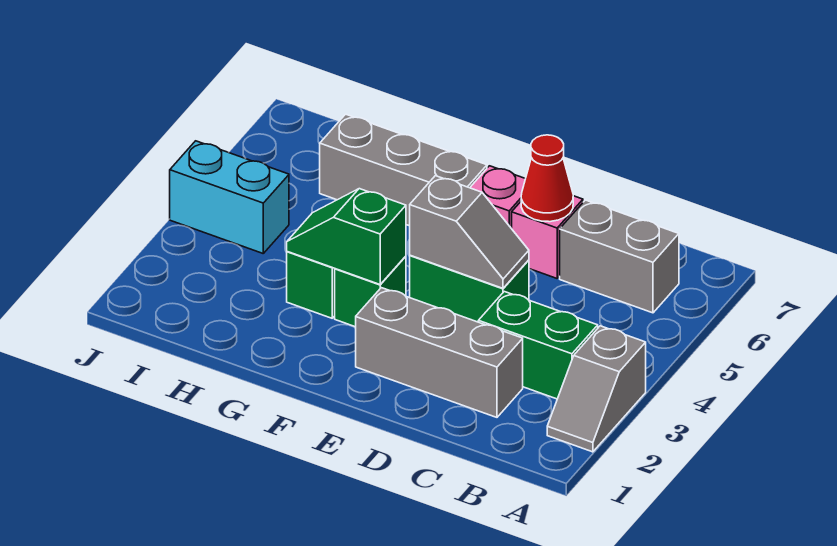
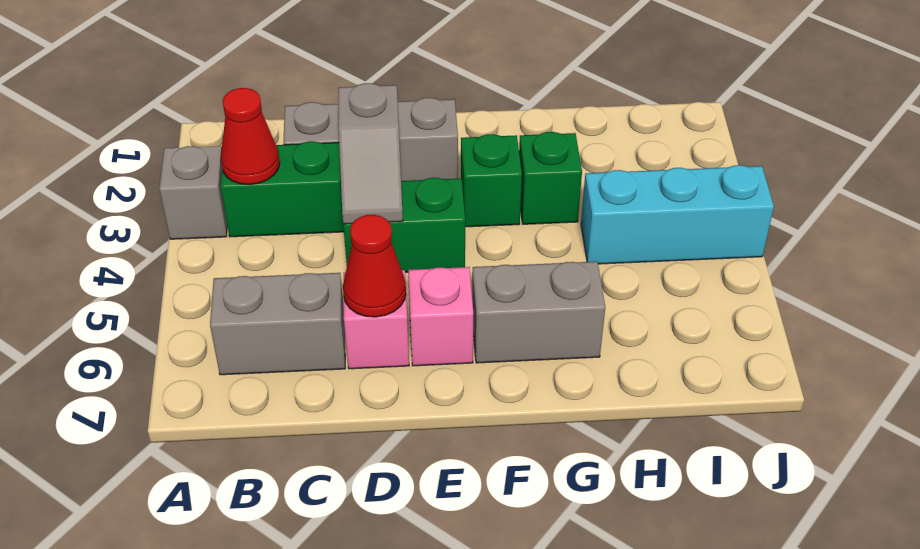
none -> red cone B3 level 2
grey slope D4:E4 level 2 top E -> grey slope D3:D4 level 2 top 3
green slope F3:G3 level 2 top F -> none
grey brick F6:H6 level 1 -> grey brick F6:G6 level 1
cyan brick I4:J4 level 1 -> cyan brick H4:J4 level 1

